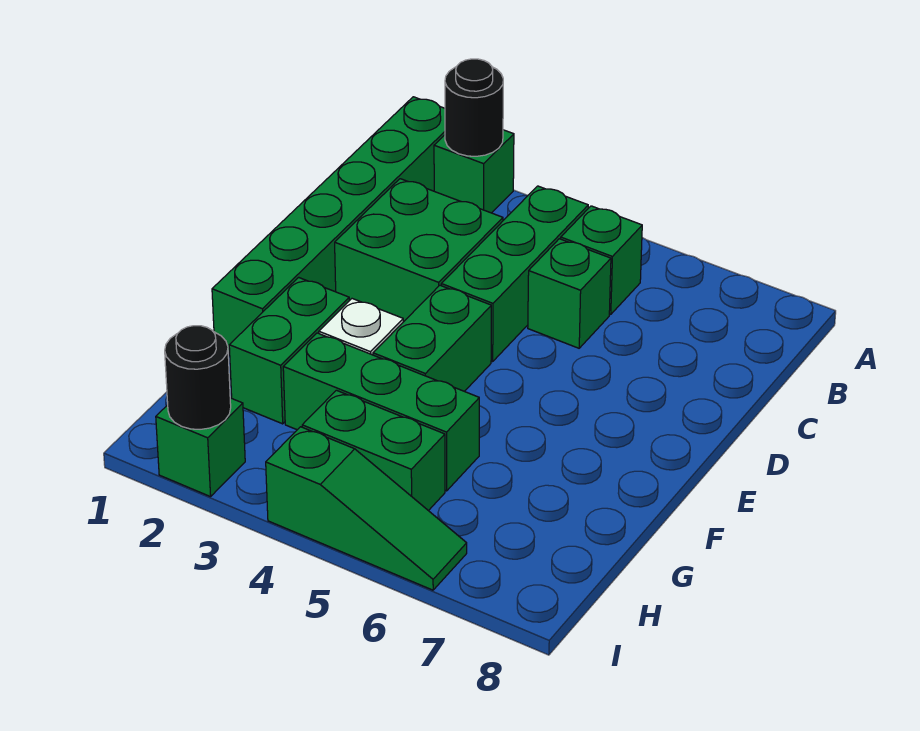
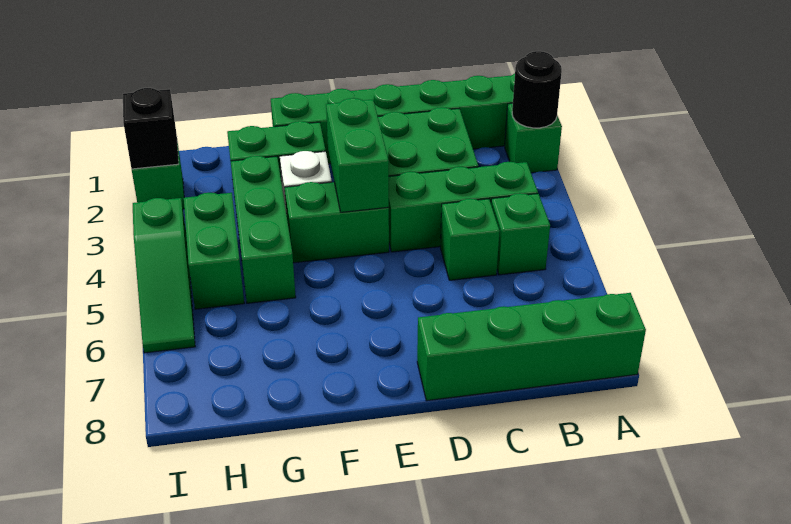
none -> green brick A8:D8 level 1
none -> green brick E3:E4 level 2
black round brick I2 level 2 -> black brick I2 level 2

